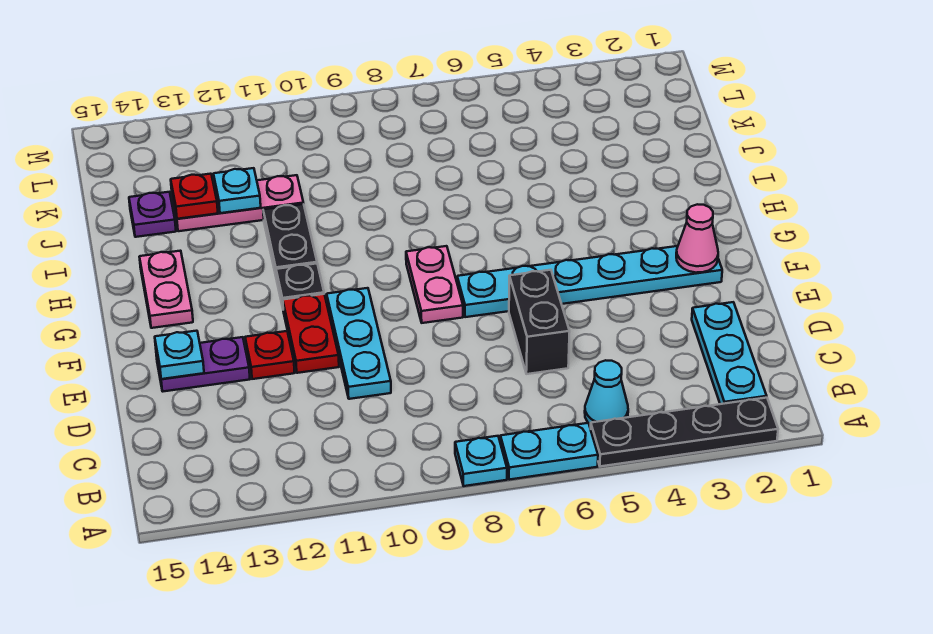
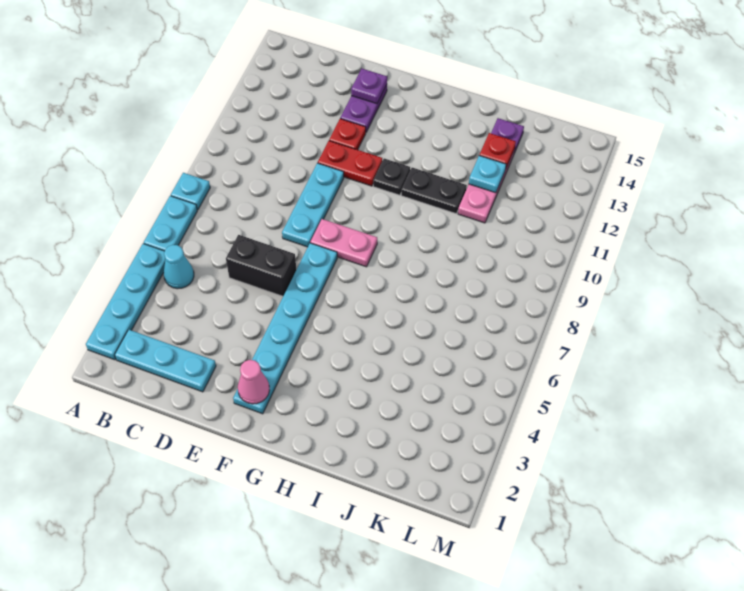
black plate A2:A5 level 1 -> cyan plate A2:A5 level 1
cyan plate D10:F10 level 1 -> cyan plate E8:E10 level 1
cyan plate E14 level 2 -> purple plate E14 level 2
pink plate G14:H14 level 1 -> none

